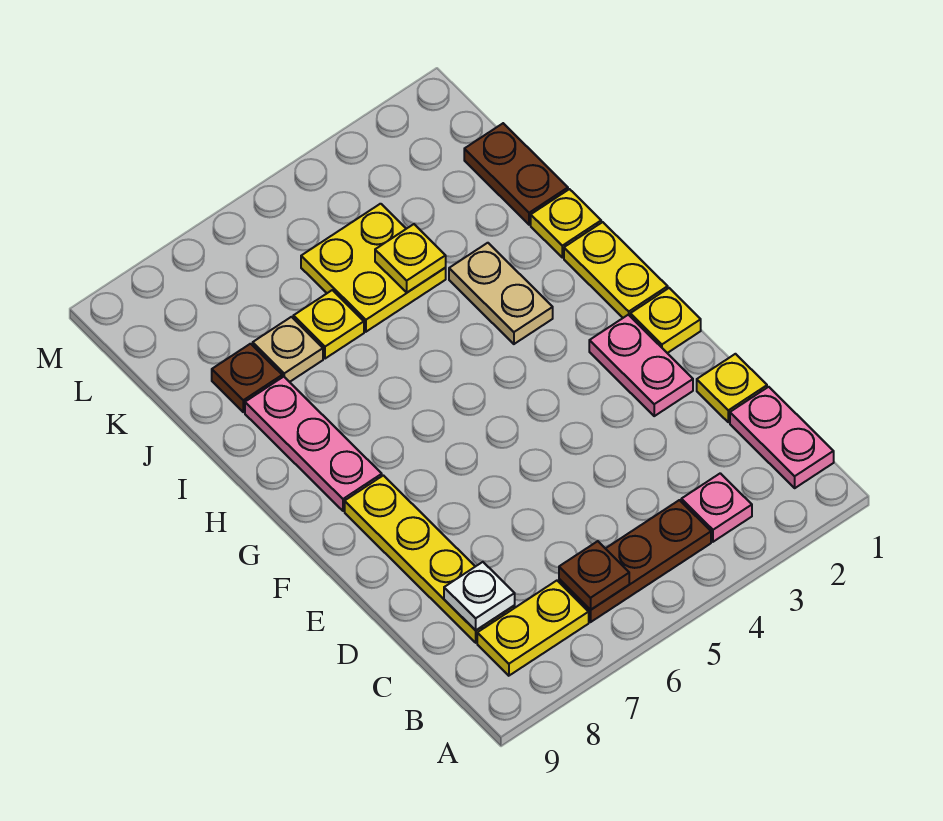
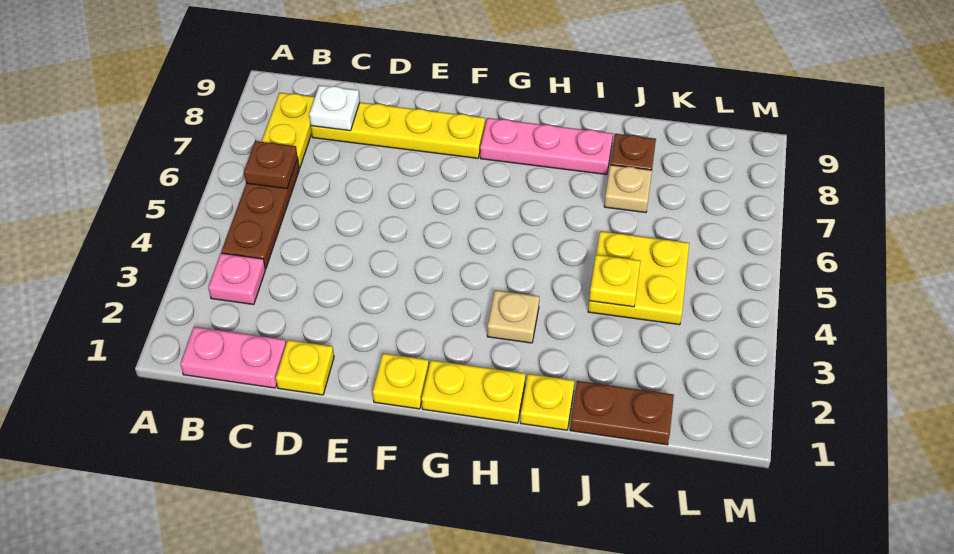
pink plate E2:F2 level 1 -> none
tan plate H3:I3 level 1 -> tan plate H3 level 1
yellow plate J6 level 1 -> none

